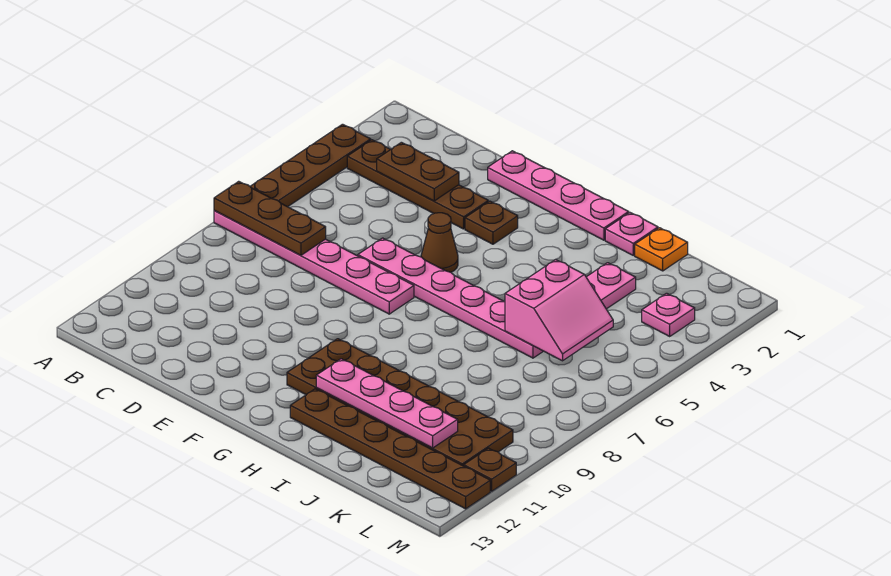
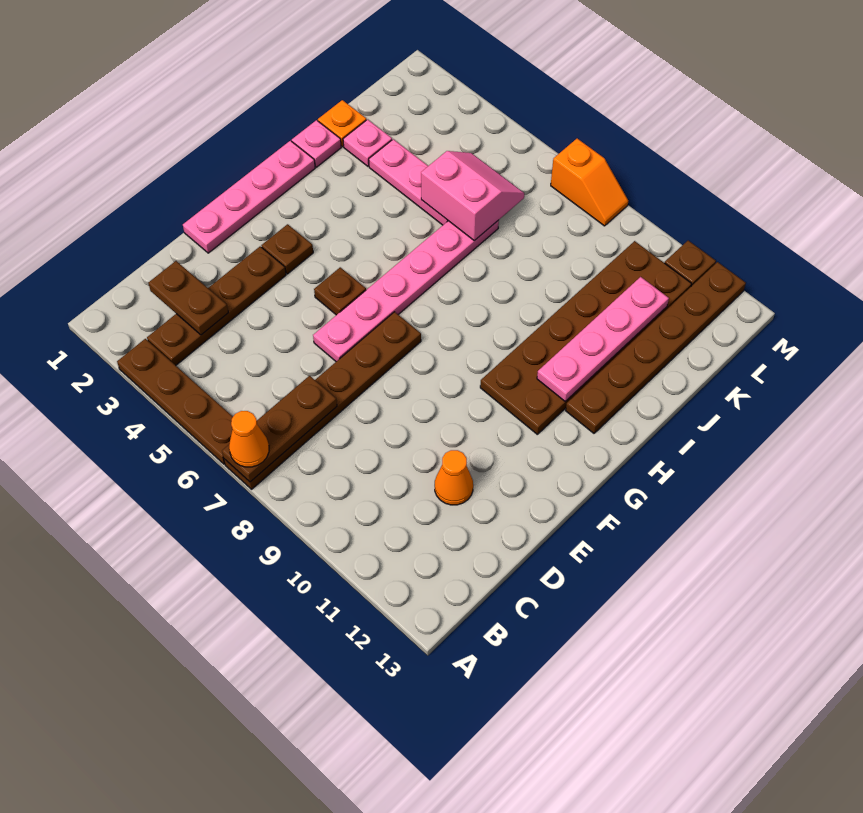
pink plate A7:F7 level 1 -> brown plate A7:F7 level 1
none -> orange cone A7 level 3
brown plate C3:D3 level 2 -> brown plate C2:C3 level 2
none -> orange cone D11 level 1
brown cone F5 level 1 -> brown plate F5 level 1
pink plate L3 level 1 -> pink plate J2 level 1
none -> orange slope M7:M8 level 1 top 7

